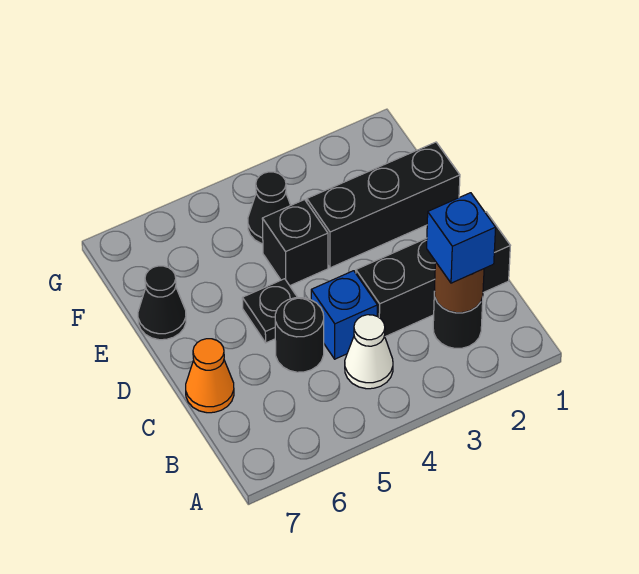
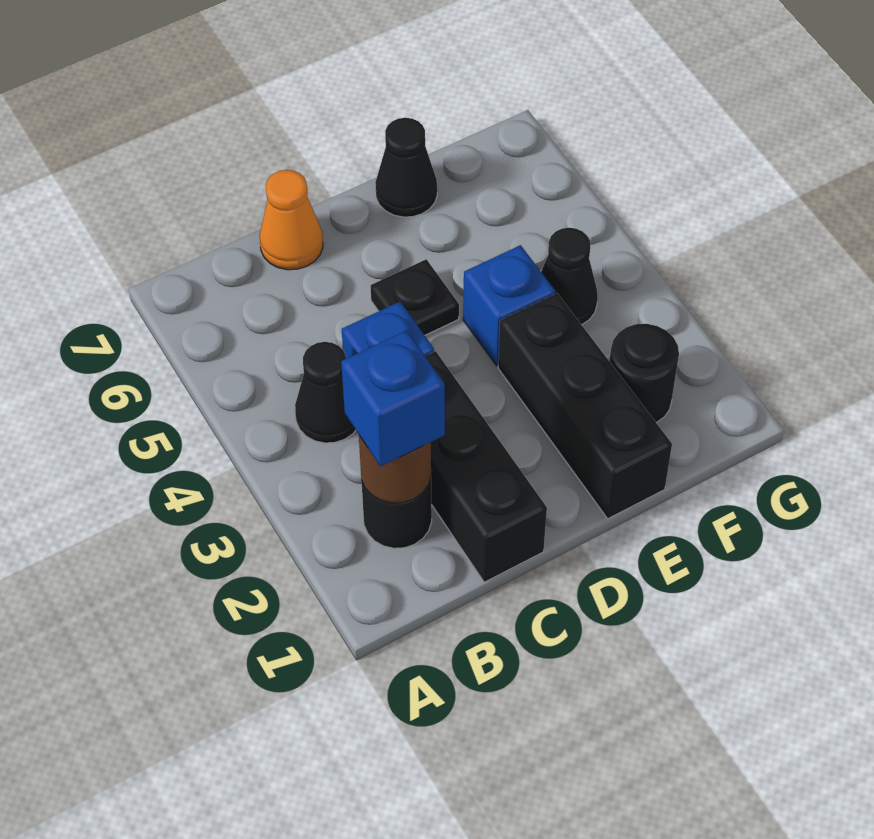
white cone B4 level 1 -> black cone B4 level 1
black round brick C5 level 1 -> black round brick F2 level 1
black brick E4 level 1 -> blue brick E4 level 1

